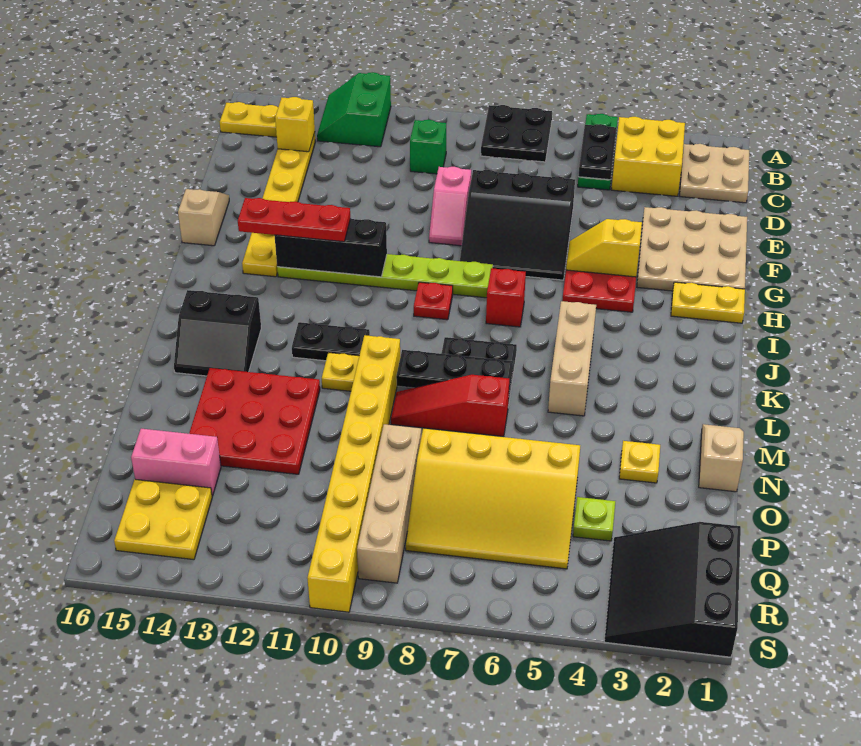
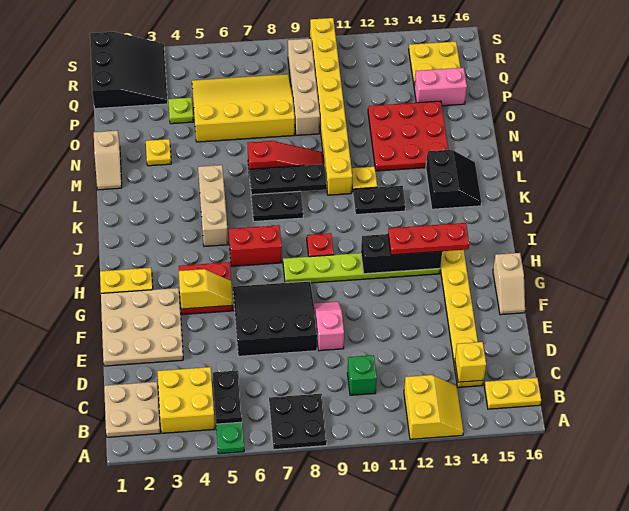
green slope A12:B13 level 1 top 12 -> yellow slope A12:B13 level 1 top 12
red brick I7 level 1 -> red brick I6:I7 level 1
black slope K14:L15 level 1 top K -> black slope K14:L15 level 1 top 14

